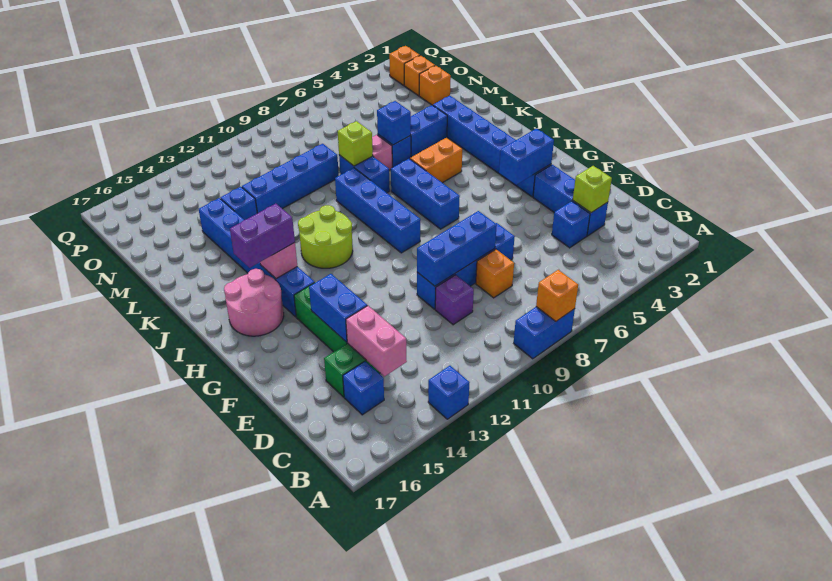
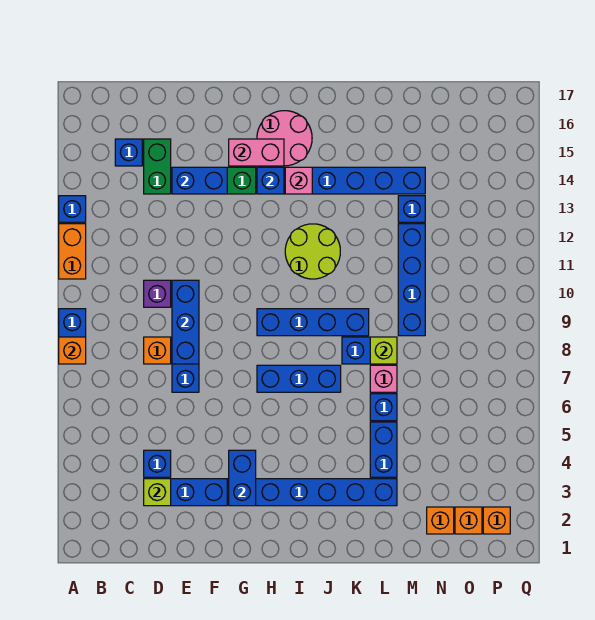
pink brick C14:D14 level 2 -> pink brick G15:H15 level 2
purple brick I14:I15 level 3 -> none
orange brick J5:J6 level 1 -> orange brick A11:A12 level 1
blue brick L6 level 2 -> blue brick H14 level 2

